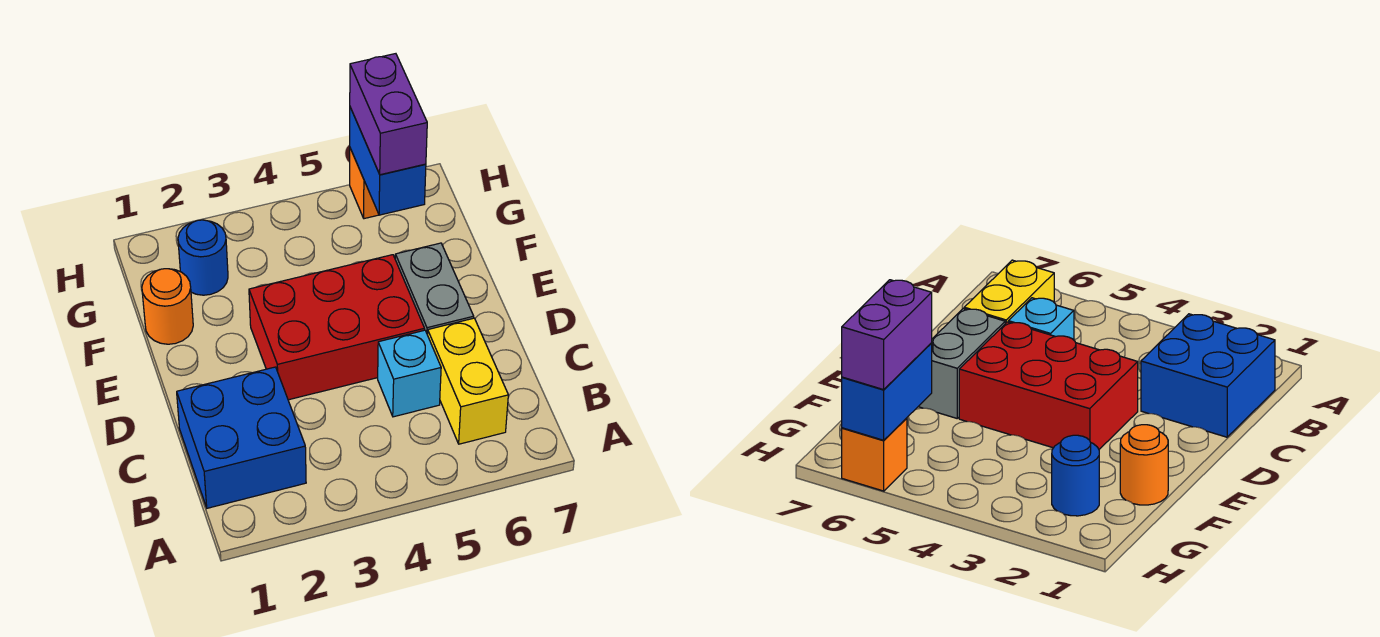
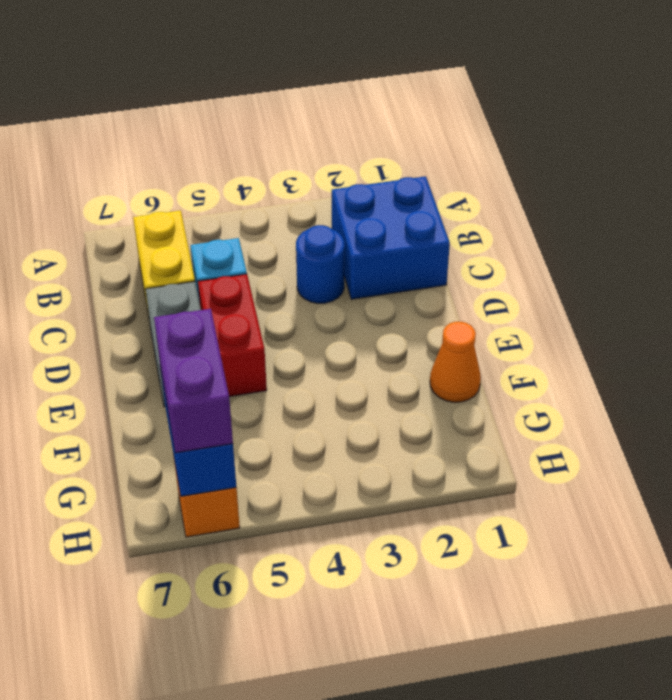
red brick D3:E5 level 1 -> red brick D5:E5 level 1
orange round brick F1 level 1 -> orange cone F1 level 1
blue round brick G2 level 1 -> blue round brick C3 level 1

